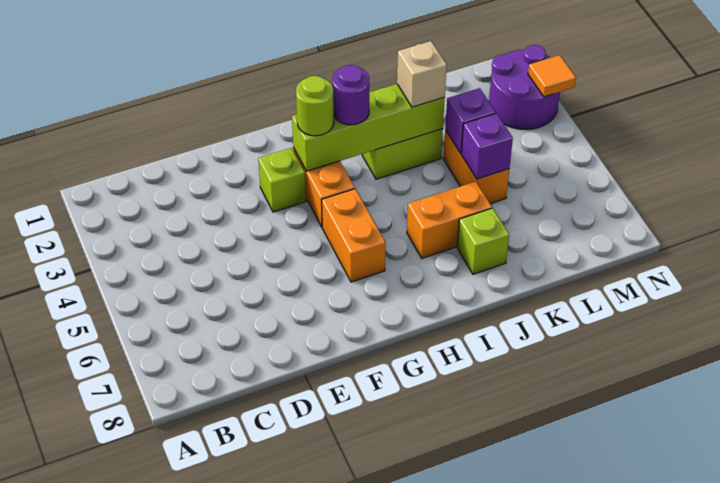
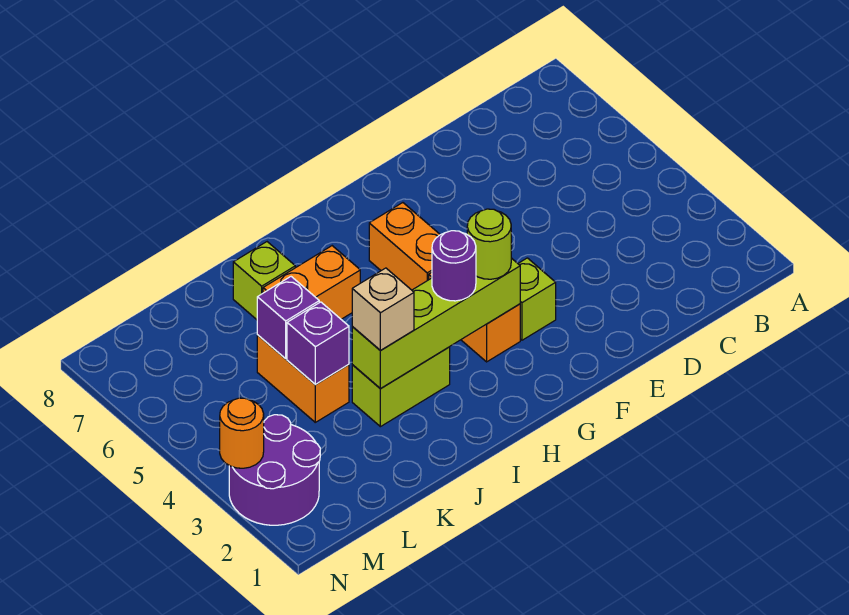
orange tile N3 level 2 -> orange round brick N3 level 2

